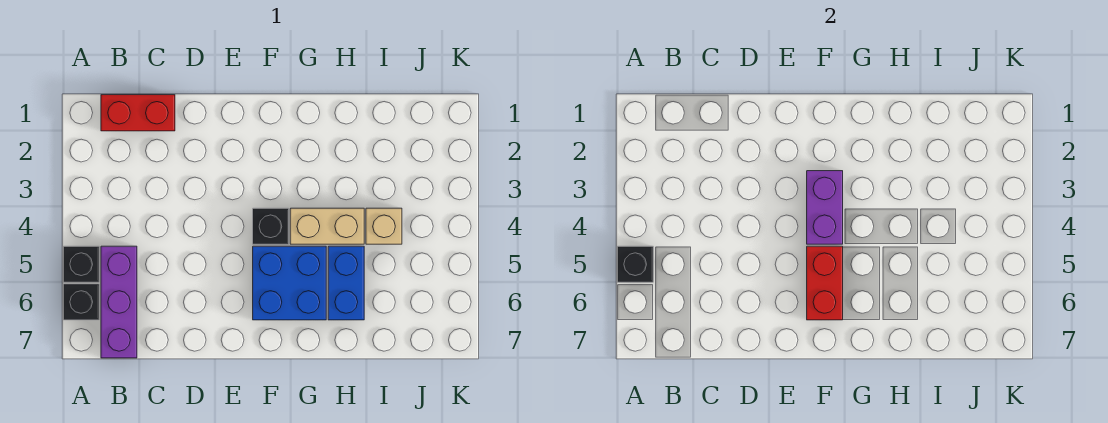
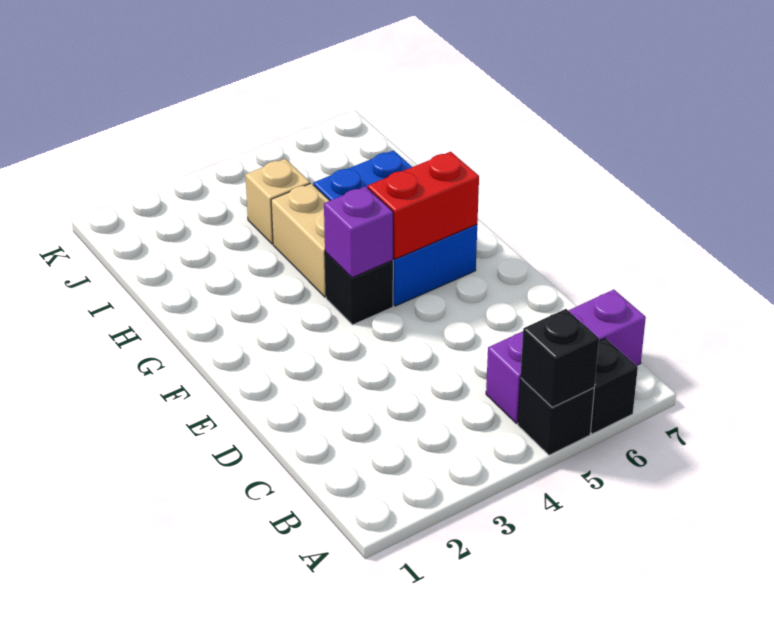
red brick B1:C1 level 1 -> none
purple brick F3:F4 level 2 -> purple brick F4 level 2

